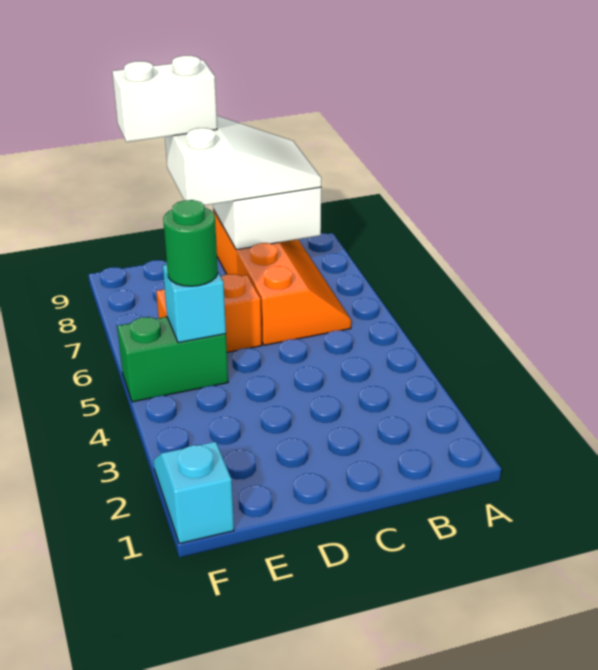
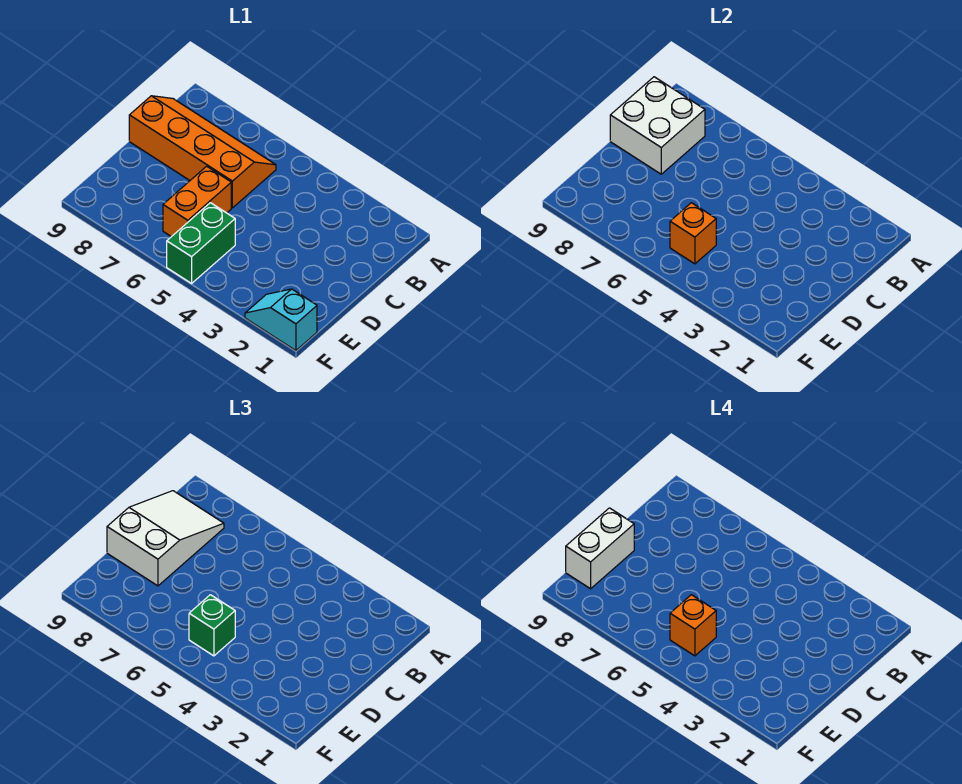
cyan brick E5 level 2 -> orange brick E5 level 2
green round brick E5 level 3 -> green brick E5 level 3
none -> orange brick E5 level 4

